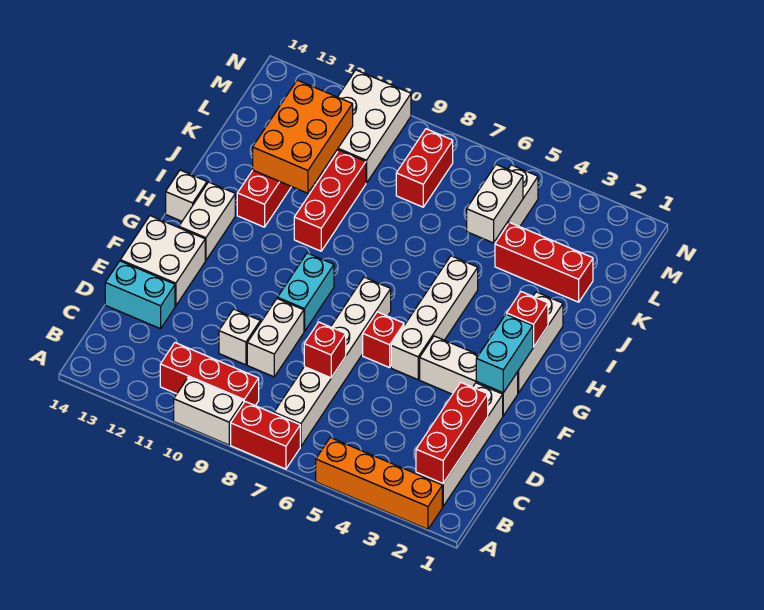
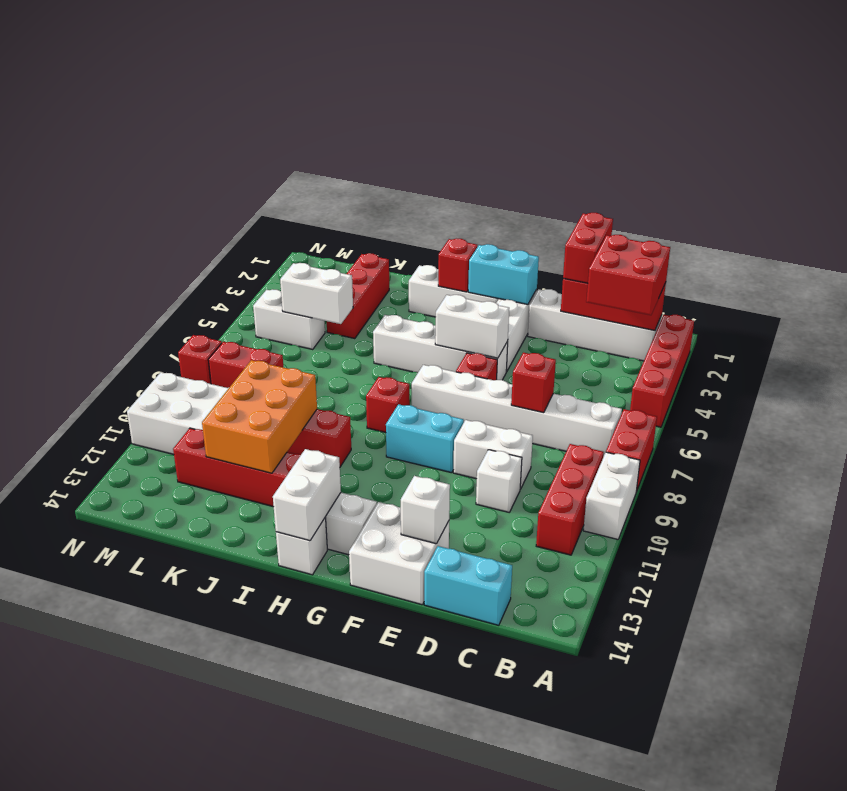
orange brick A2:A5 level 1 -> red brick A2:A5 level 1
none -> red brick B2:C3 level 3
none -> red brick D1:D2 level 3
cyan brick D13:D14 level 1 -> cyan brick C14:D14 level 1
none -> white brick E13 level 2
none -> white brick F5:G5 level 2
none -> red brick H8 level 1
none -> white brick H13:H14 level 2
orange brick J11:L12 level 2 -> orange brick J10:K12 level 2
none -> red brick N8 level 1

